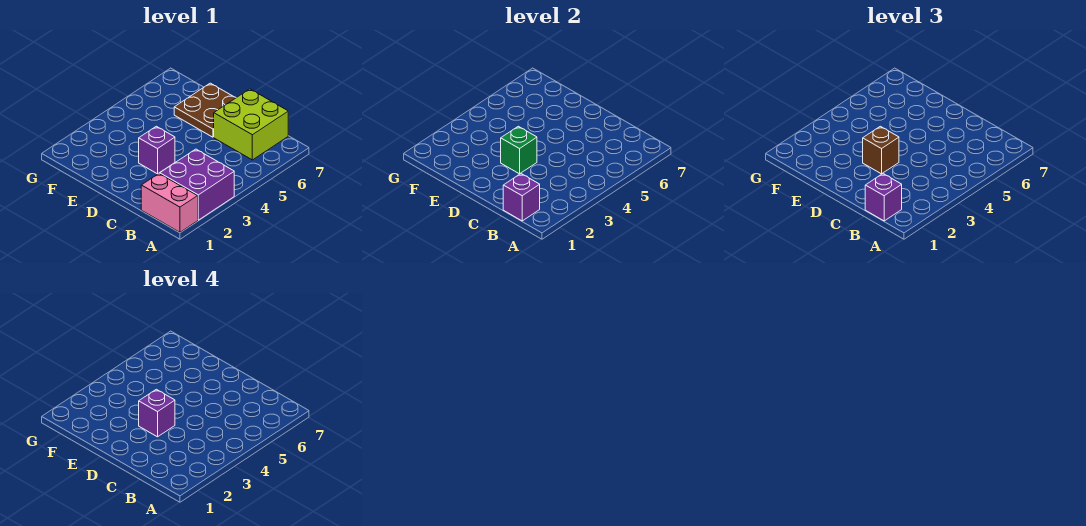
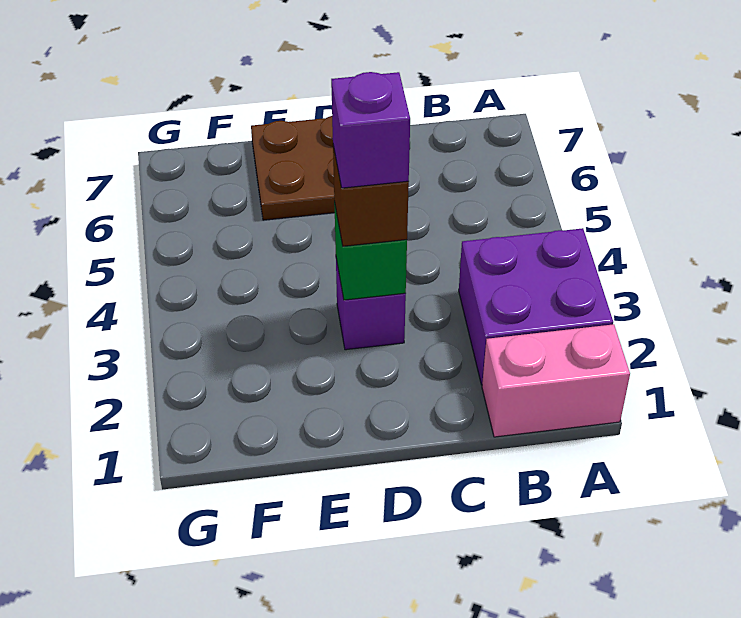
purple brick B1 level 2 -> none
purple brick B1 level 3 -> none
lime brick B6:C7 level 1 -> none

